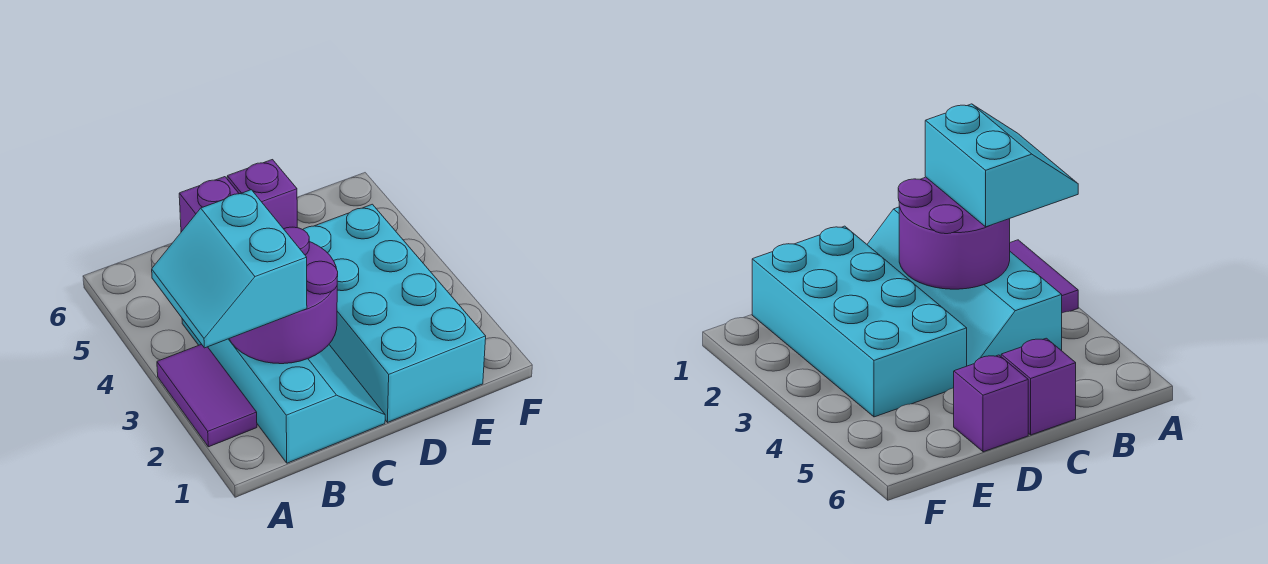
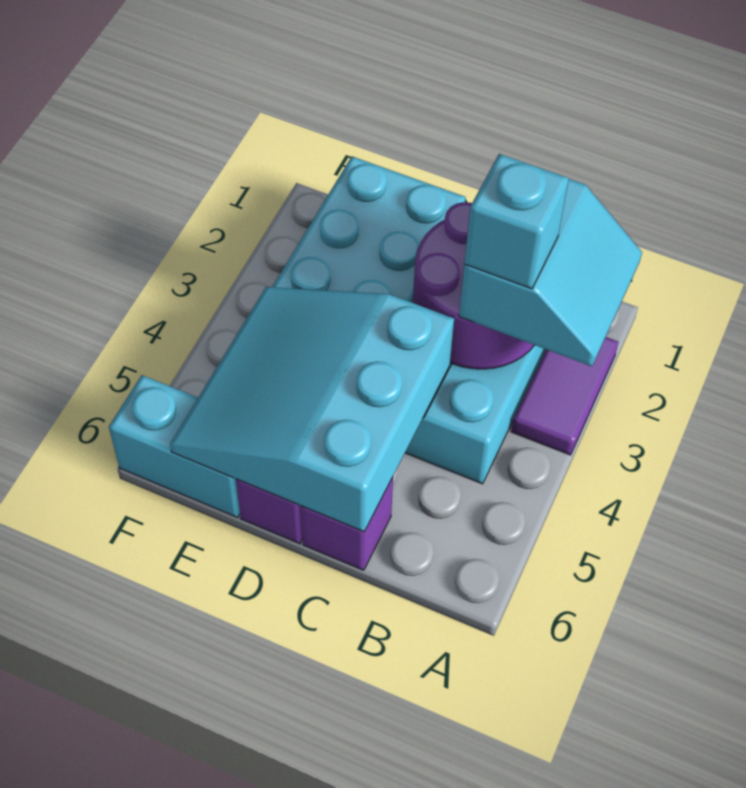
none -> cyan brick B3 level 4
none -> cyan slope C4:E6 level 2 top C
none -> cyan brick E6:F6 level 1

